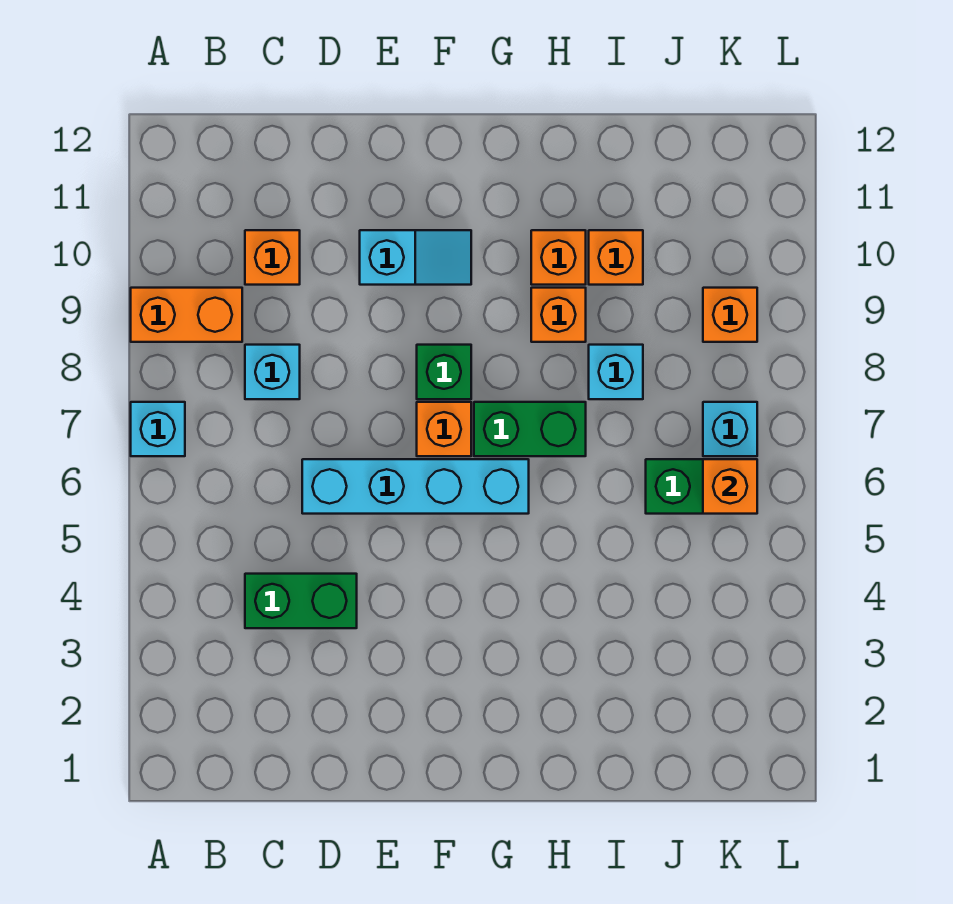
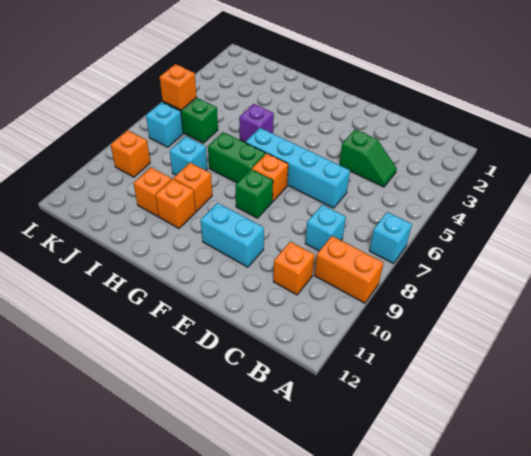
green brick C4:D4 level 1 -> green slope C4:D4 level 1 top D
cyan slope E10:F10 level 1 top E -> cyan brick E10:F10 level 1
none -> purple brick H5 level 1

